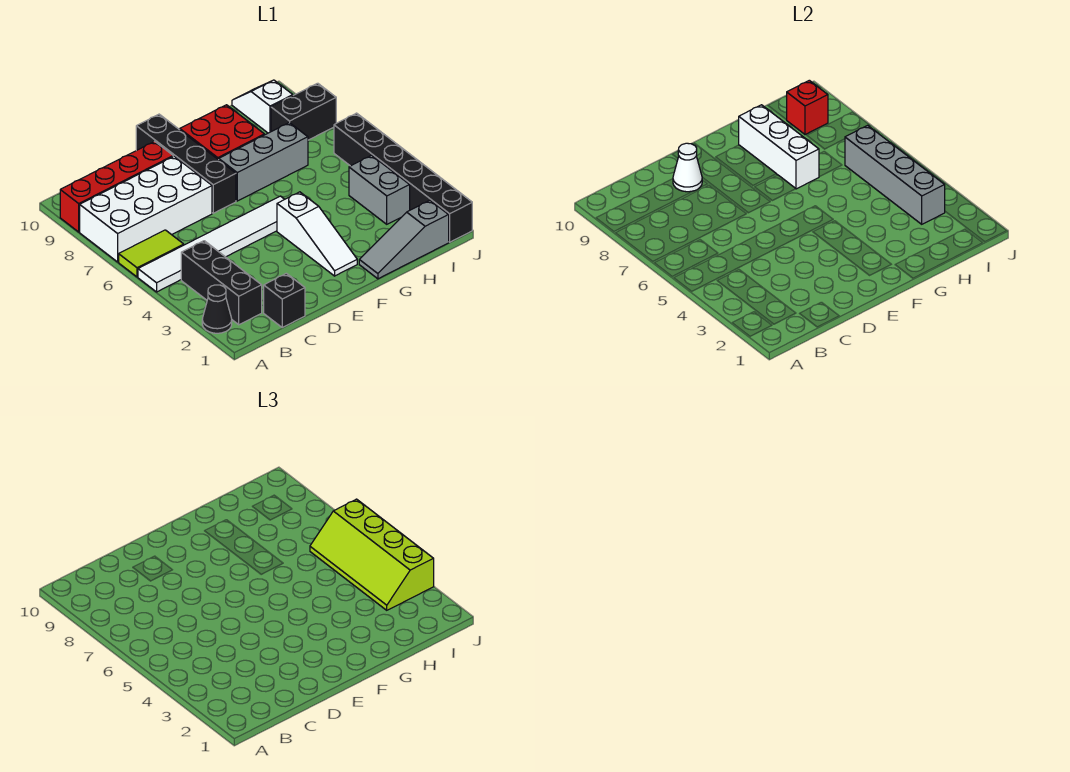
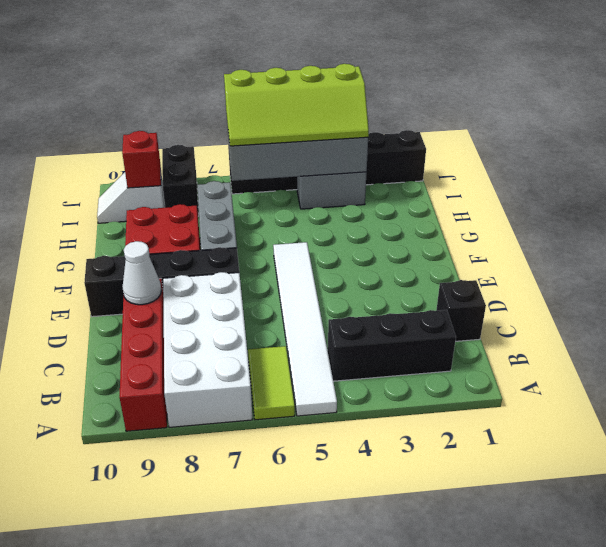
black cone A2 level 1 -> none
white slope F2:F4 level 1 top 4 -> none
grey slope G1:I1 level 1 top I -> none
white brick G7:G9 level 2 -> none

